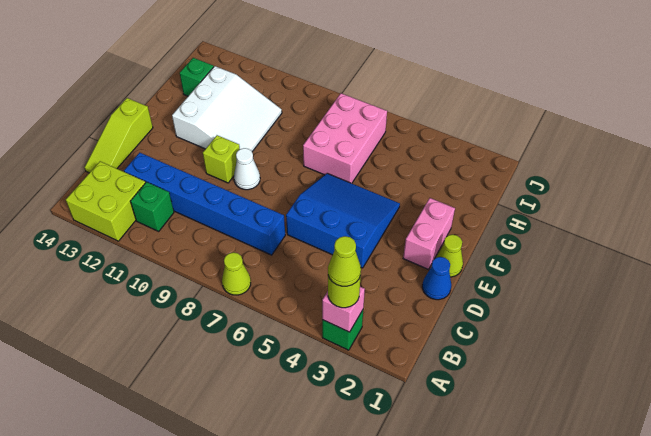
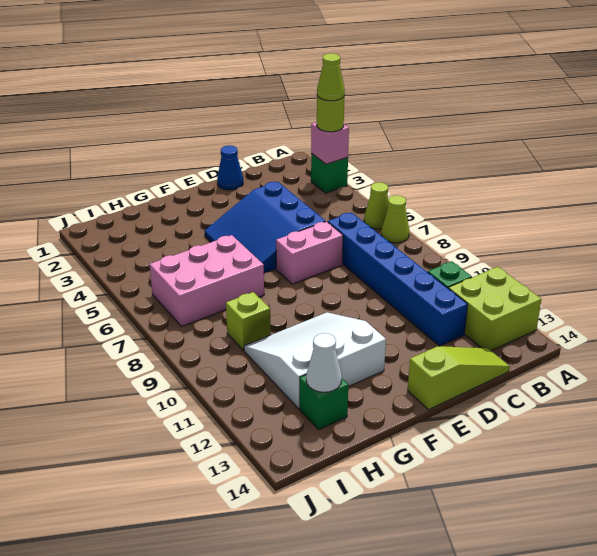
lime cone E1 level 1 -> lime cone A6 level 1
pink brick E2:F2 level 1 -> pink brick D7:E7 level 1
white cone E9 level 1 -> white cone H13 level 2
lime brick E10 level 1 -> lime brick H9 level 1

